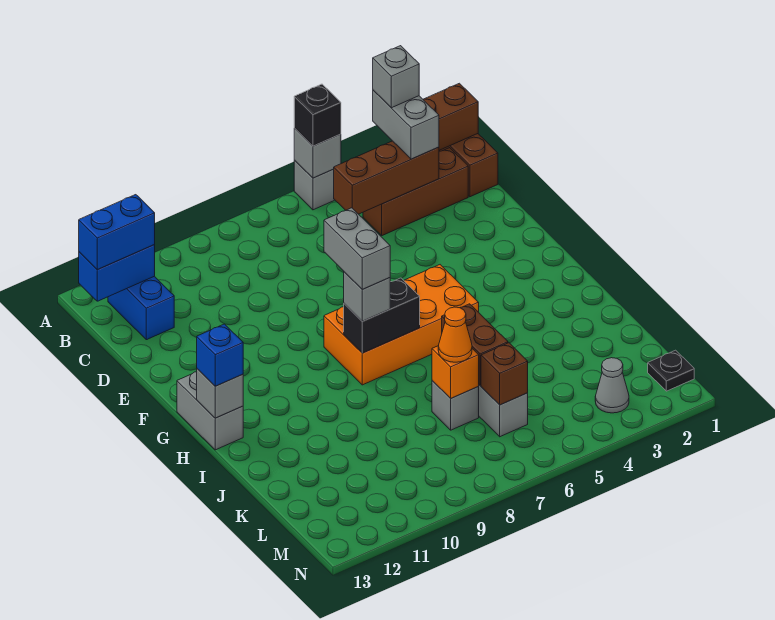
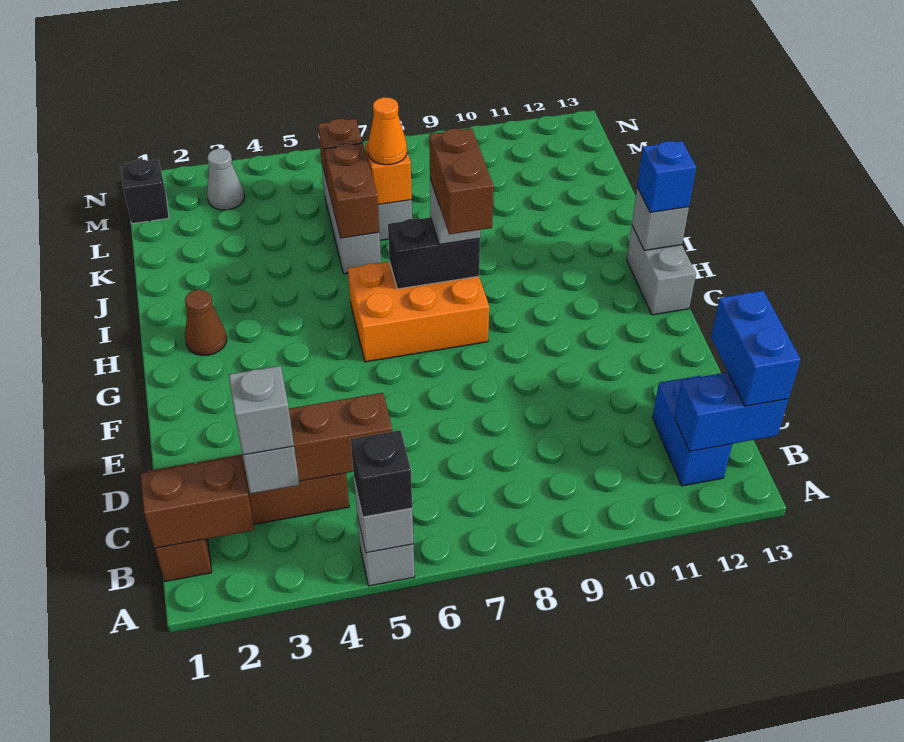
blue brick B12:B13 level 3 -> blue brick B13:C13 level 3
orange brick G5:H8 level 1 -> orange brick G6:H8 level 1
grey brick G8:H8 level 4 -> brown brick G8:H8 level 4
none -> brown cone H2 level 1
black plate M1 level 1 -> black brick M1 level 1

